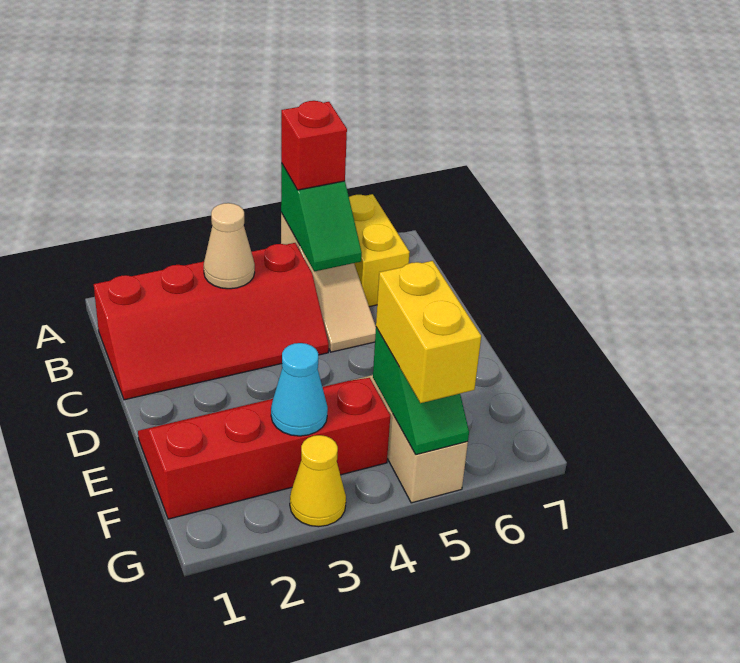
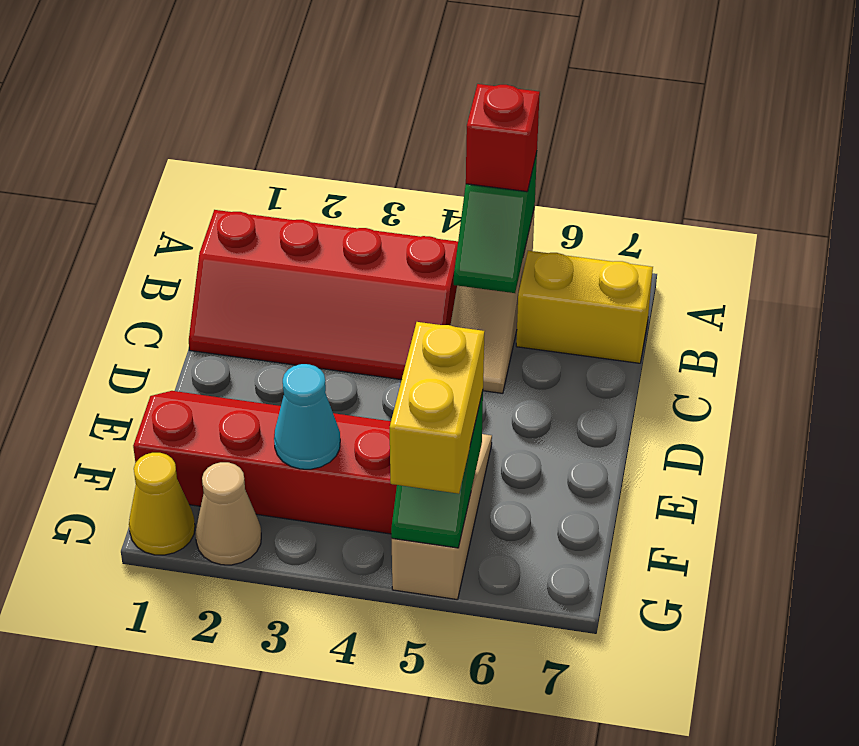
yellow brick A6:B6 level 1 -> yellow brick B6:B7 level 1
tan cone B3 level 2 -> tan cone G2 level 1
yellow cone G3 level 1 -> yellow cone G1 level 1

